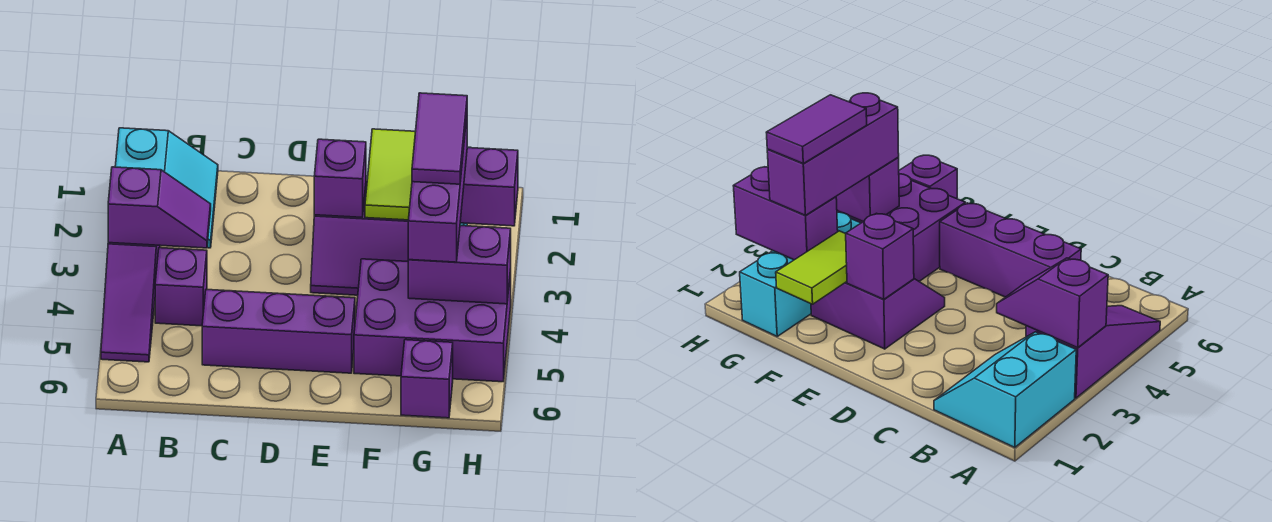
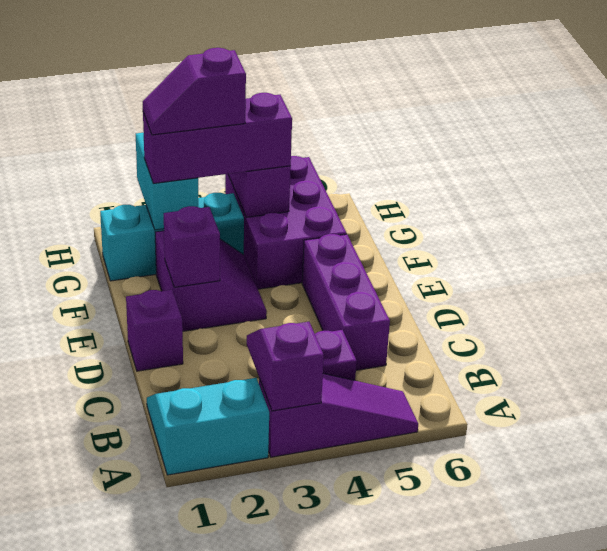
lime tile F1:F2 level 2 -> none
purple brick G2:H2 level 2 -> cyan brick G2:H2 level 2
purple tile G2:G3 level 4 -> purple slope G2:G3 level 4 top 3
purple brick G6 level 1 -> purple brick D1 level 1

